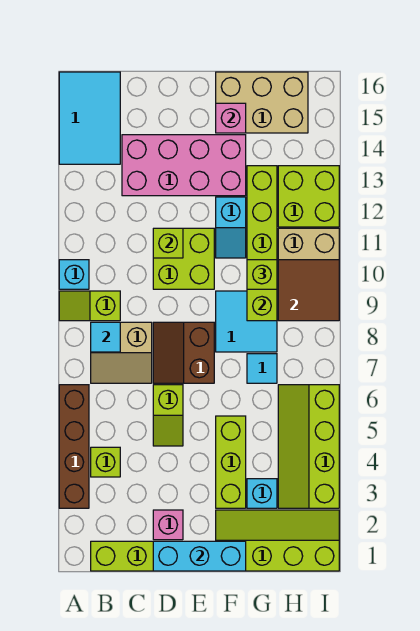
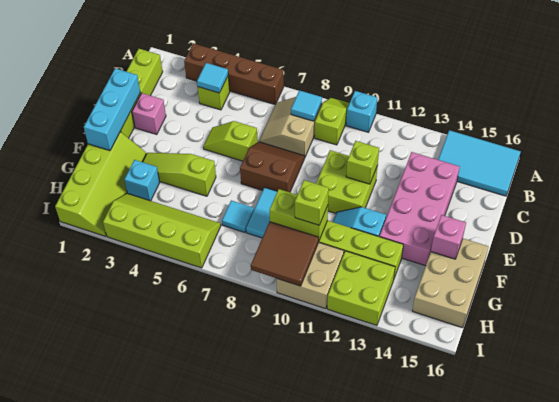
none -> cyan tile B4 level 2
lime brick F3:F5 level 1 -> lime slope F3:F5 level 1 top 5

